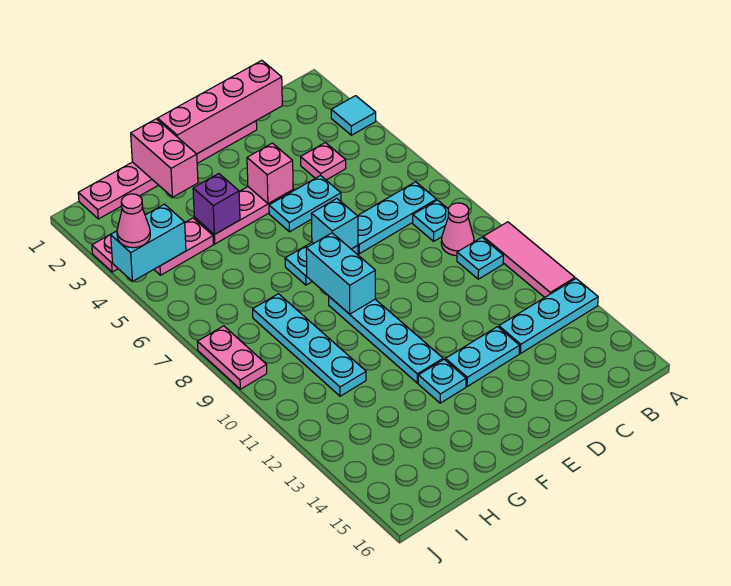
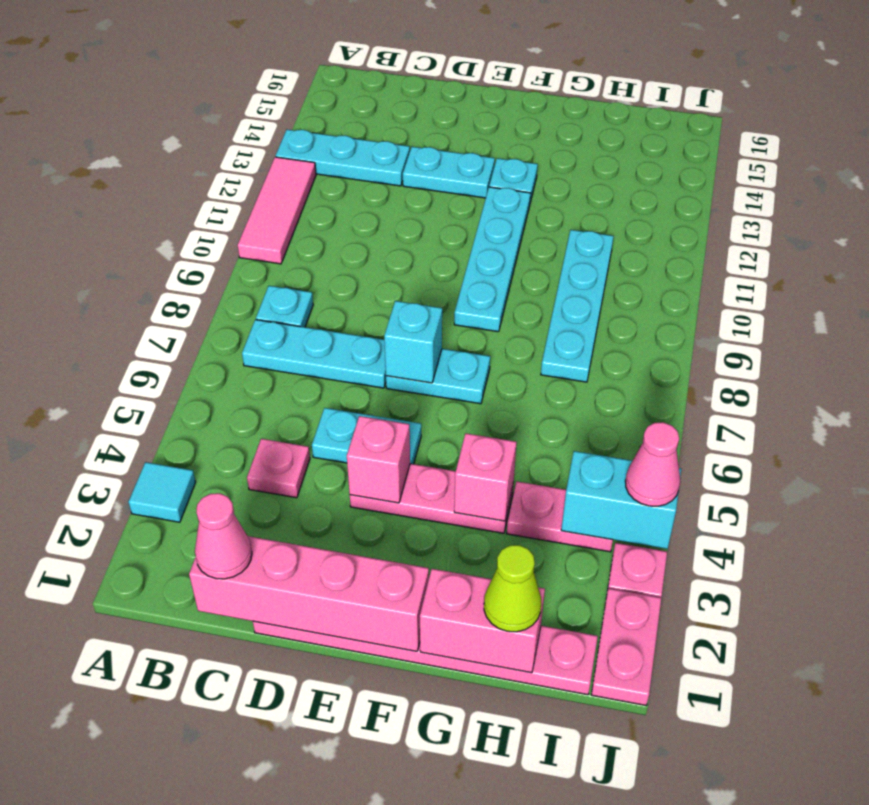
pink cone B9 level 1 -> pink cone C1 level 3
cyan plate B10 level 1 -> none
cyan brick F8:F9 level 2 -> none
pink brick G1:G2 level 2 -> pink brick G1:H1 level 2
purple brick G4 level 2 -> pink brick G4 level 2
none -> lime cone H1 level 3
pink plate J8:J9 level 1 -> pink plate J1:J2 level 1

